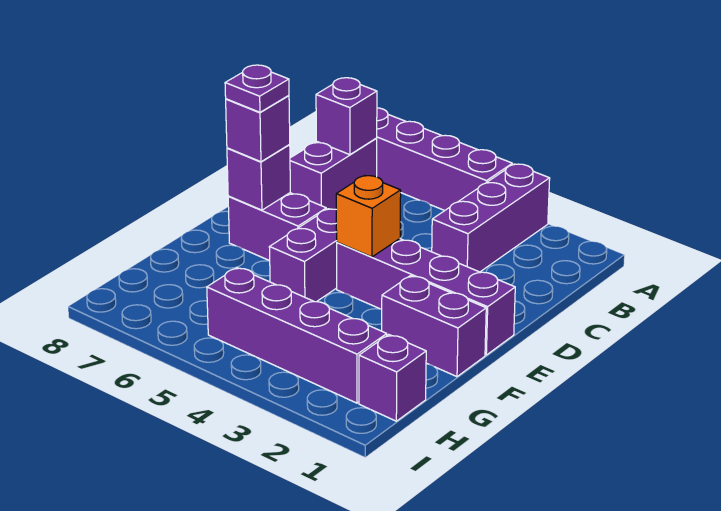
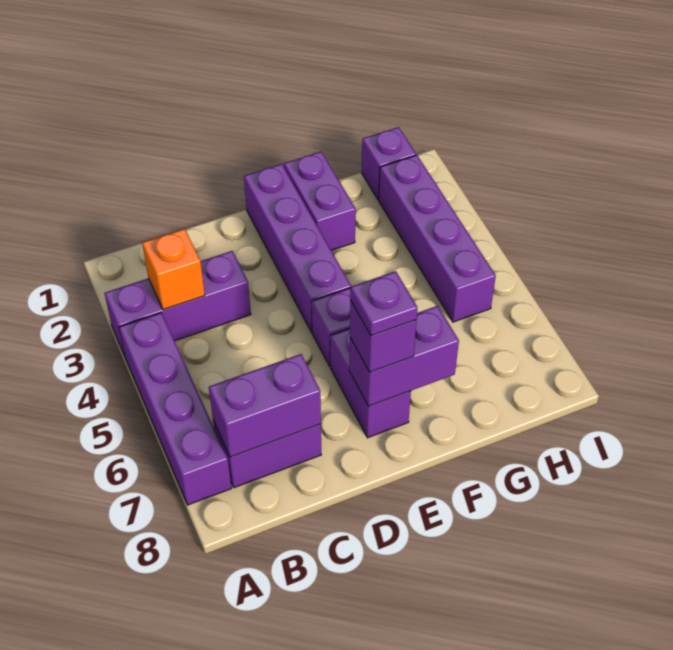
purple brick B7 level 2 -> purple brick B7:C7 level 2
orange brick E4 level 2 -> orange brick B3 level 2
purple brick E7 level 2 -> purple brick E7:F7 level 2

